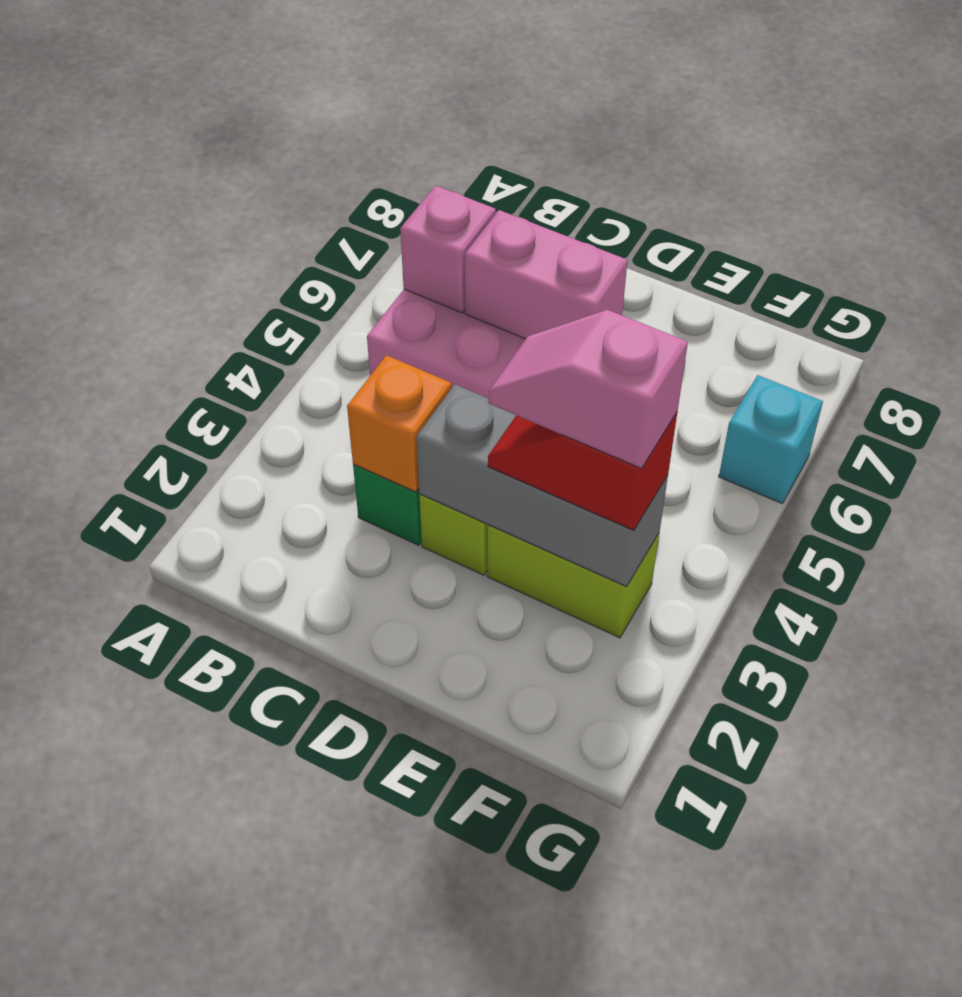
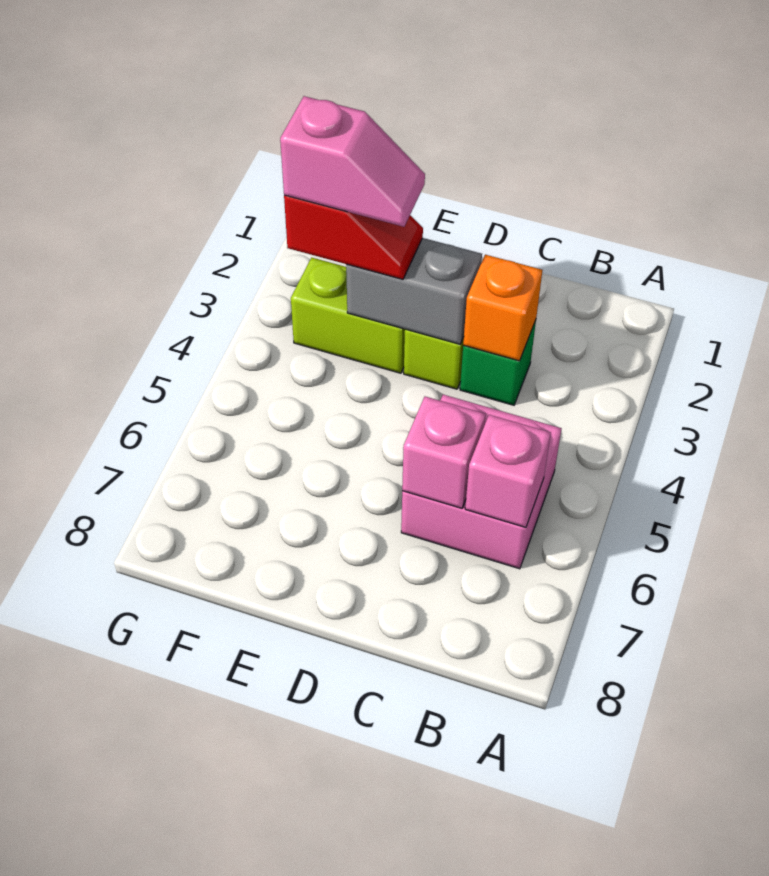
pink brick C6:D6 level 2 -> pink brick C6 level 2
grey brick D3:F3 level 2 -> grey brick D3:E3 level 2
cyan brick G6 level 1 -> none

